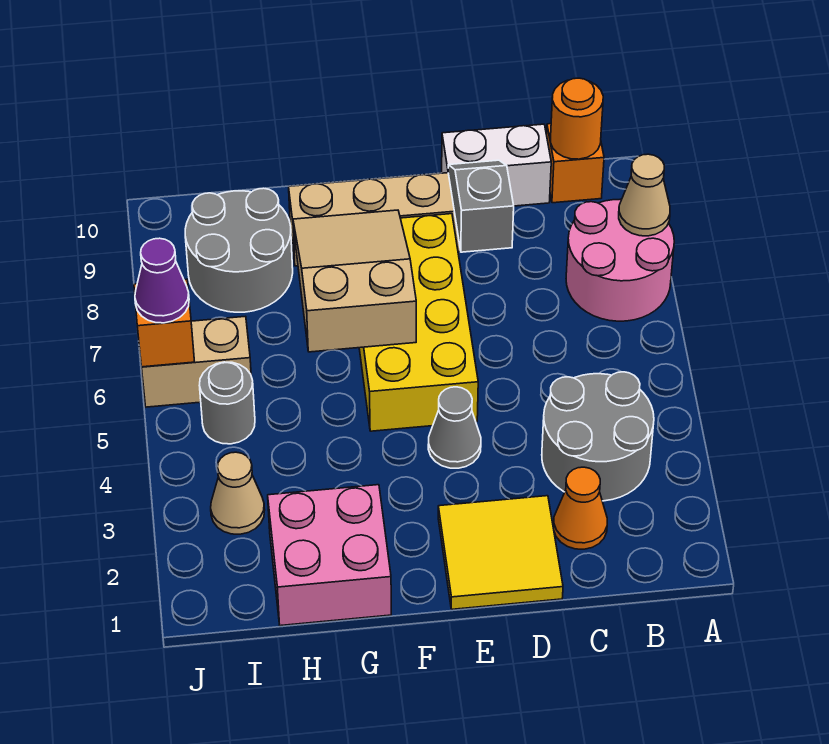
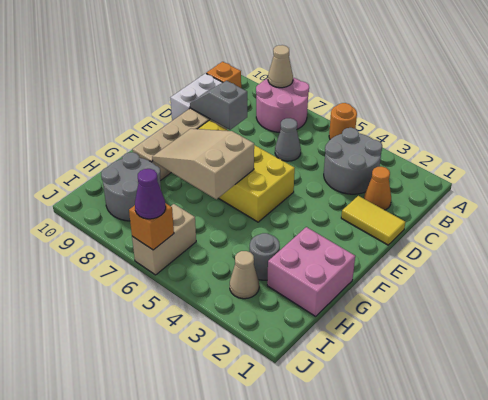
orange round brick B10 level 2 -> orange round brick A5 level 1
yellow tile D1:E2 level 1 -> yellow tile D1:D2 level 1
grey cone E4 level 1 -> grey cone C6 level 1
grey round brick I5 level 1 -> grey round brick H3 level 1

